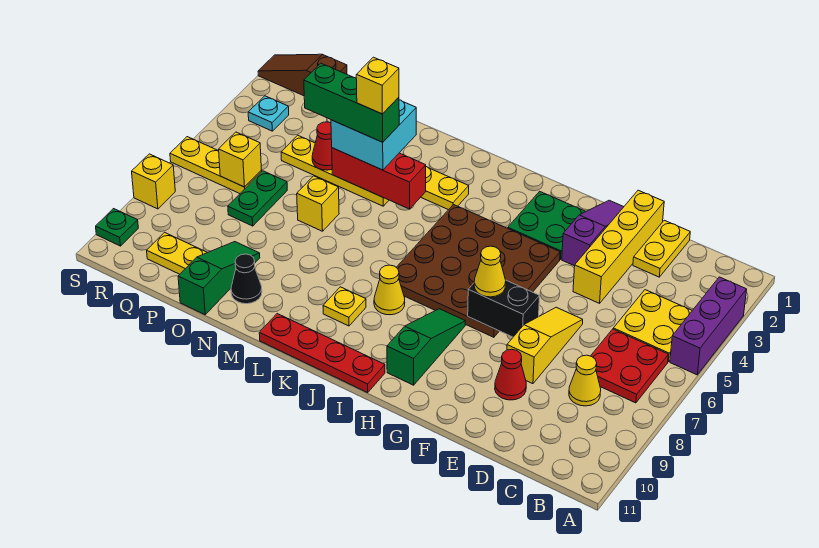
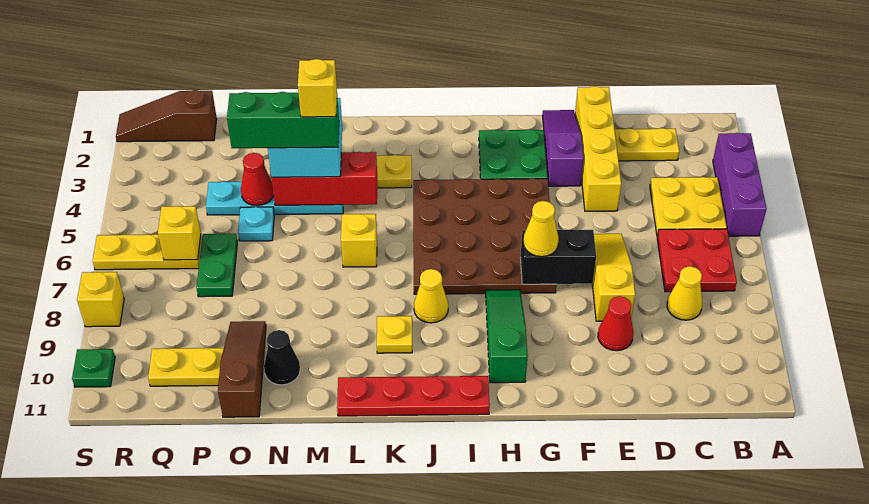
yellow plate D1:D2 level 1 -> yellow plate C2:D2 level 1
yellow plate M4:P4 level 1 -> cyan plate M4:P4 level 1
yellow brick N6 level 1 -> yellow brick L6 level 1
green slope O9:O11 level 1 top 11 -> brown slope O9:O11 level 1 top 11
cyan plate R3 level 1 -> cyan plate O5 level 1

